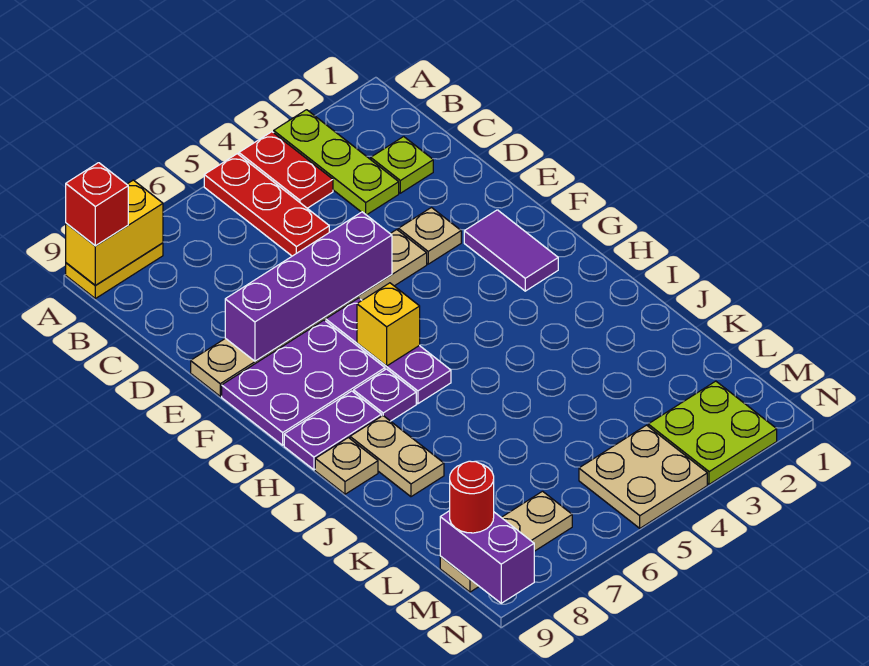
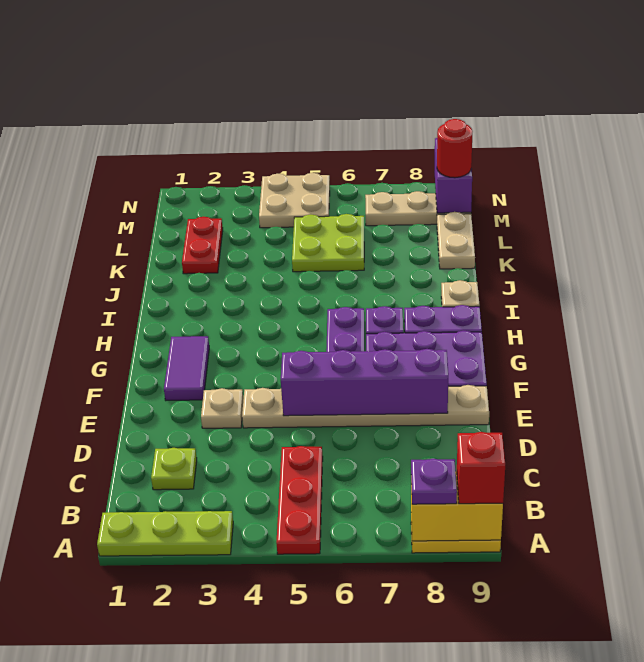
lime plate A3:C3 level 1 -> lime plate A1:A3 level 1
red plate A4:B4 level 1 -> red plate K2:L2 level 1
none -> purple plate A8 level 3
yellow brick G6 level 2 -> none
tan plate I8:J8 level 1 -> tan plate K9:L9 level 1
lime plate M2:N3 level 1 -> lime plate K5:L6 level 1

